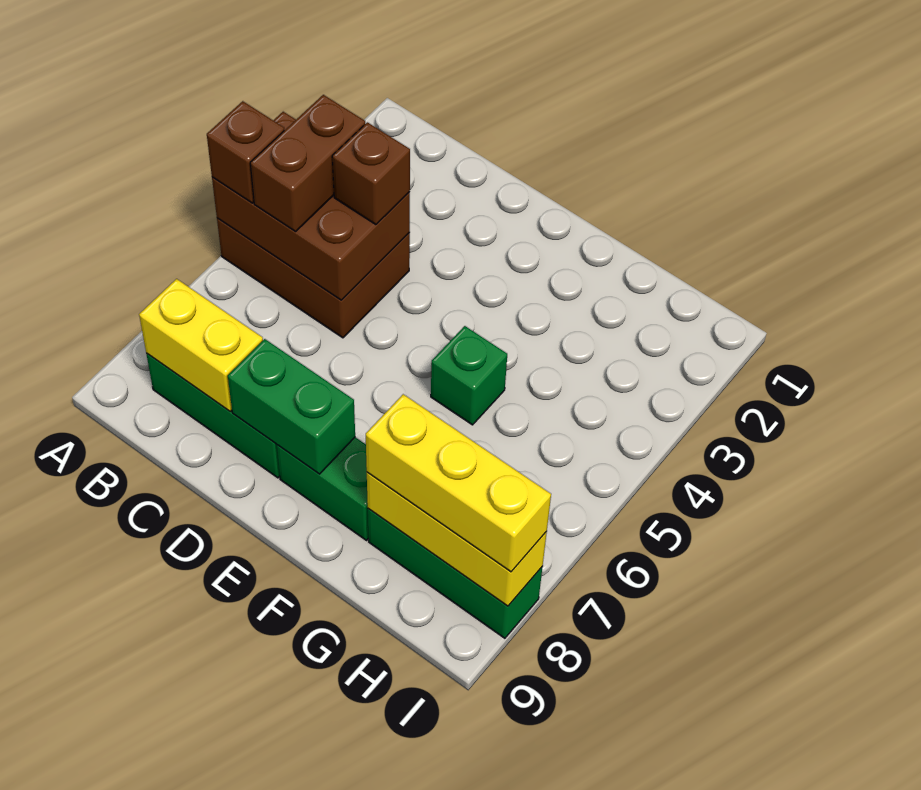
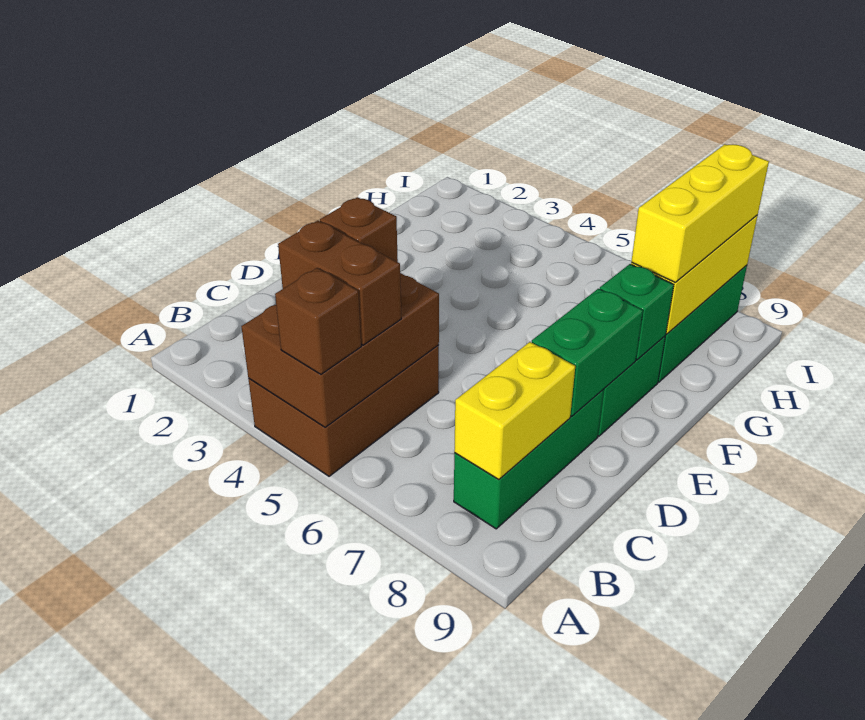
green brick F5 level 1 -> green brick F8 level 2

